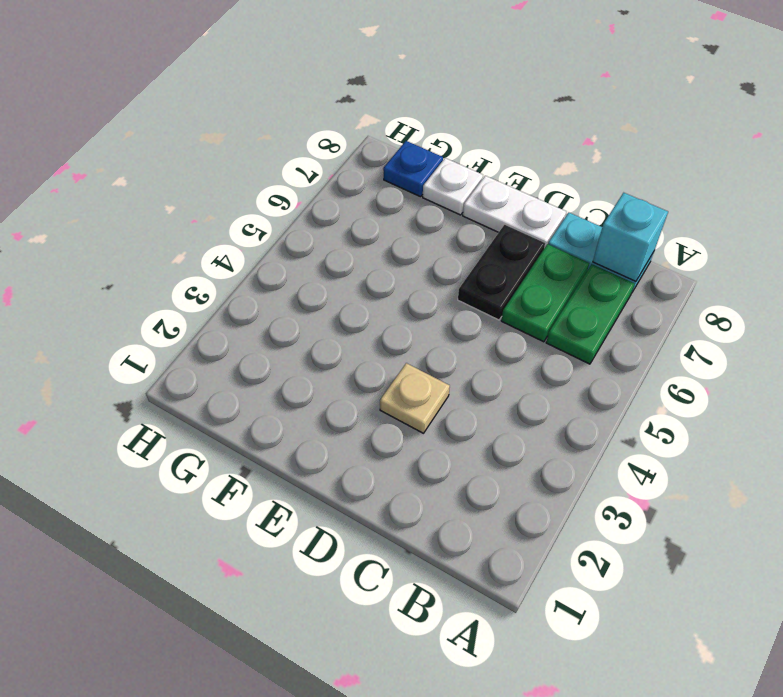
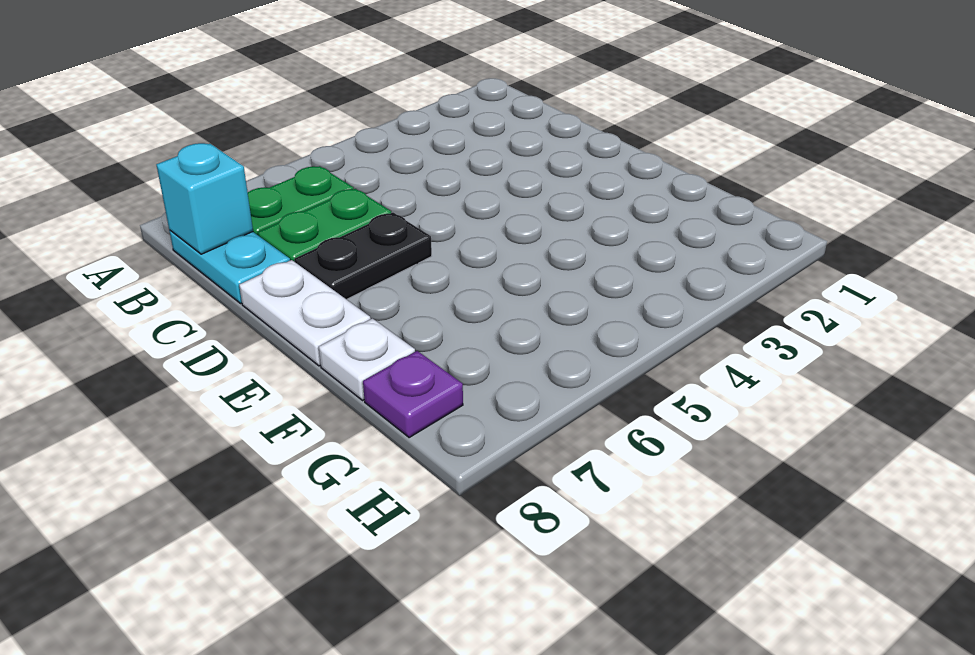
tan plate D3 level 1 -> none
blue plate G8 level 1 -> purple plate G8 level 1

